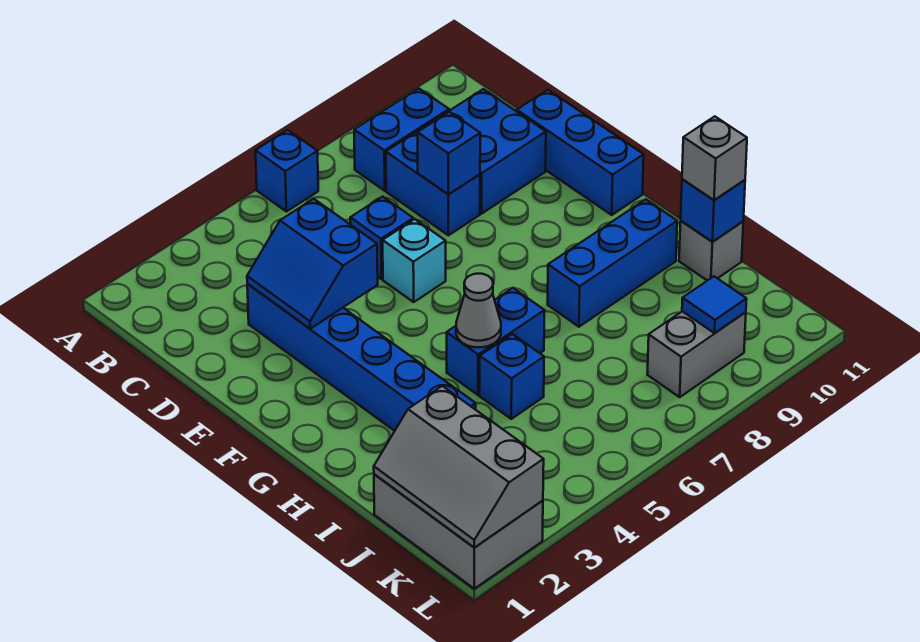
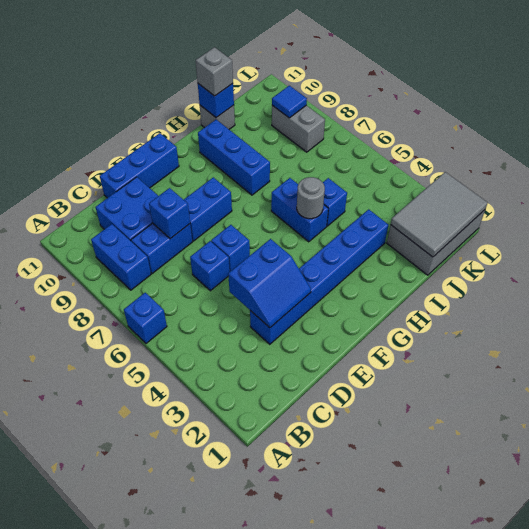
cyan brick E6 level 1 -> blue brick E6 level 1
none -> blue brick E8:F8 level 1
grey cone H5 level 2 -> grey round brick H5 level 2
grey slope J1:L2 level 2 top 2 -> grey tile J1:L2 level 2

